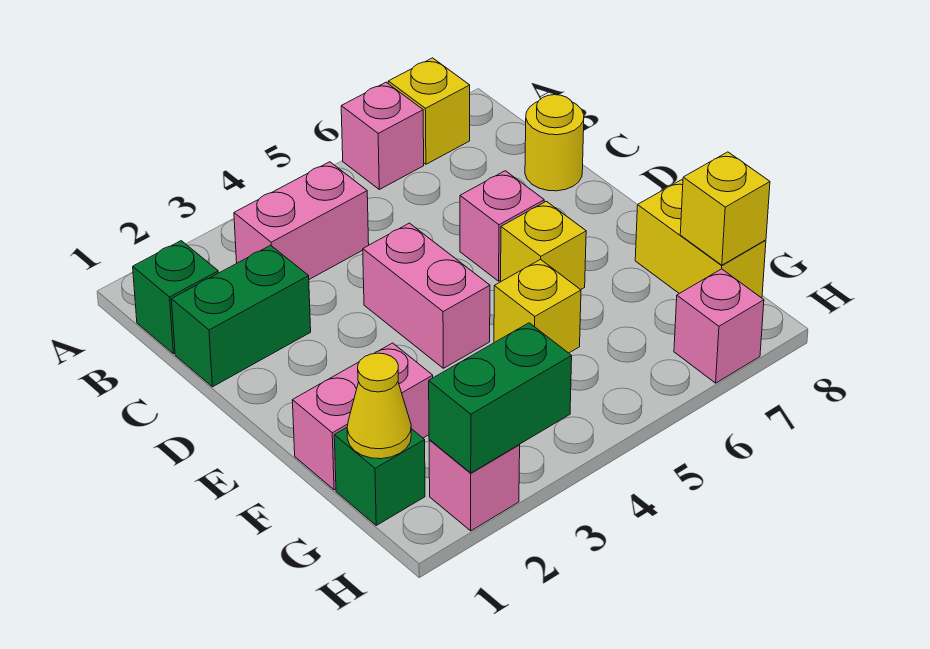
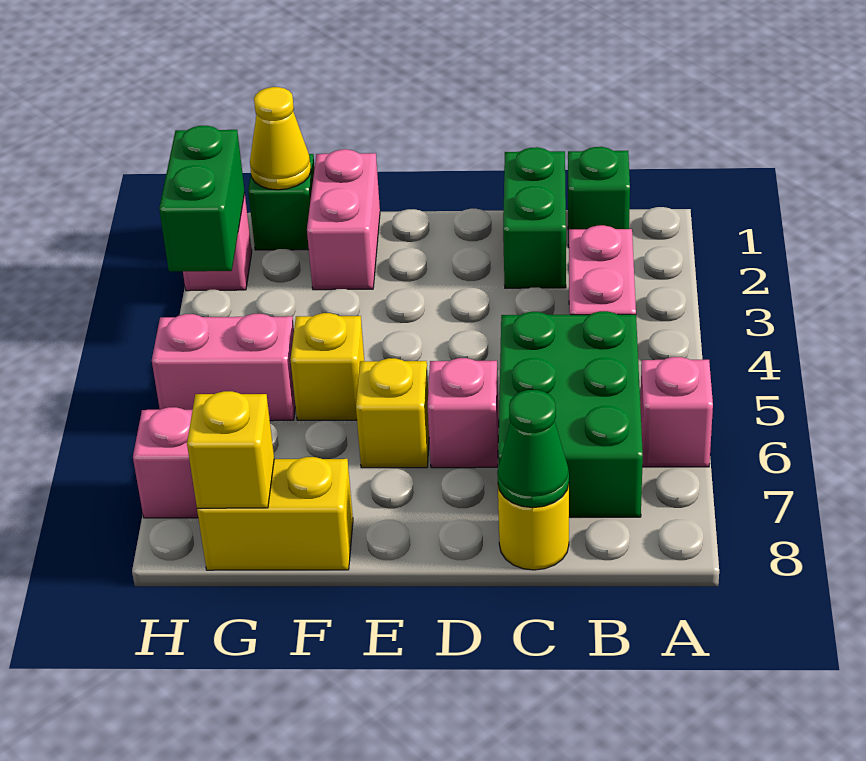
yellow brick A7 level 1 -> none
none -> green brick B5:C7 level 1
none -> green cone C8 level 2
pink brick D4:E4 level 1 -> pink brick G5:H5 level 1

